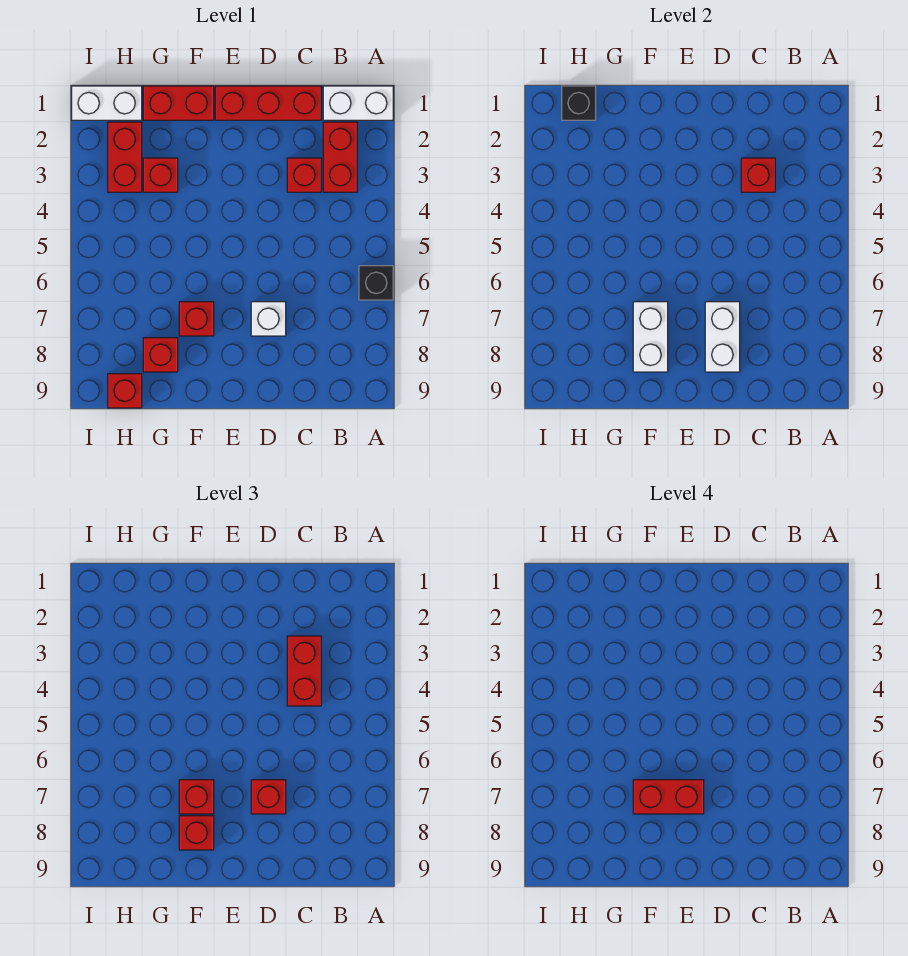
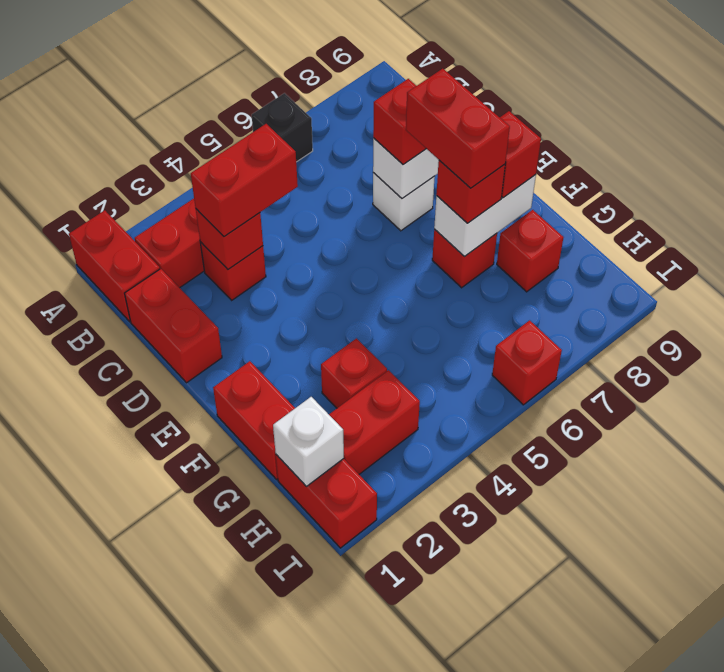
white brick A1:B1 level 1 -> red brick A1:B1 level 1
red brick C1:E1 level 1 -> red brick C1:D1 level 1
white brick H1:I1 level 1 -> red brick H1:I1 level 1
black brick H1 level 2 -> white brick H1 level 2
red brick H9 level 1 -> red brick I6 level 1

